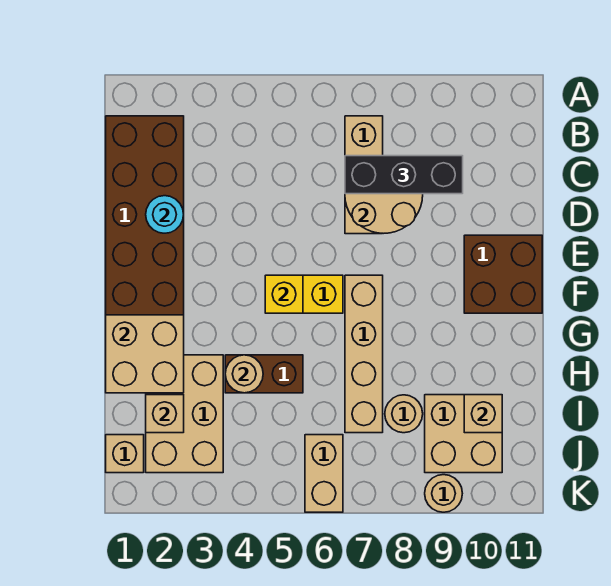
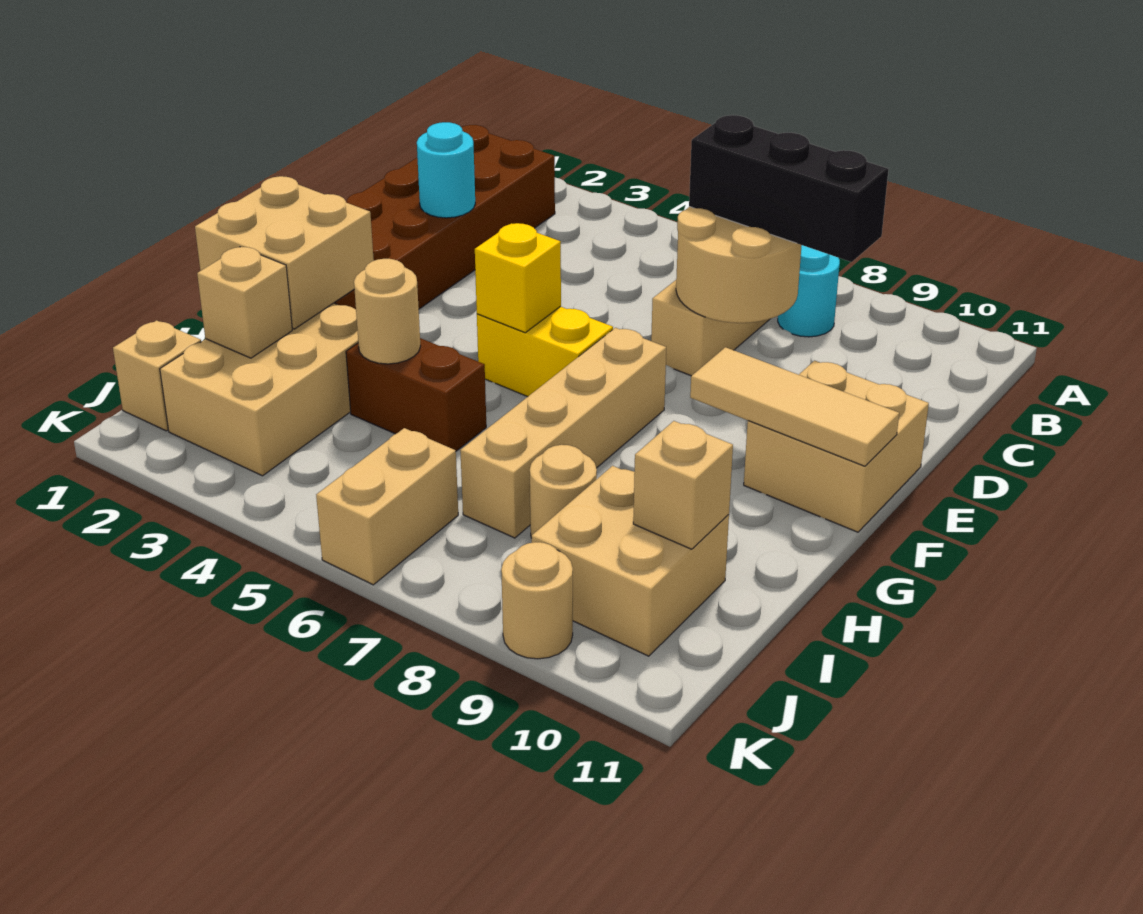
none -> cyan round brick B8 level 1
brown brick E10:F11 level 1 -> tan brick E10:F11 level 1
none -> tan tile F9:F11 level 2

